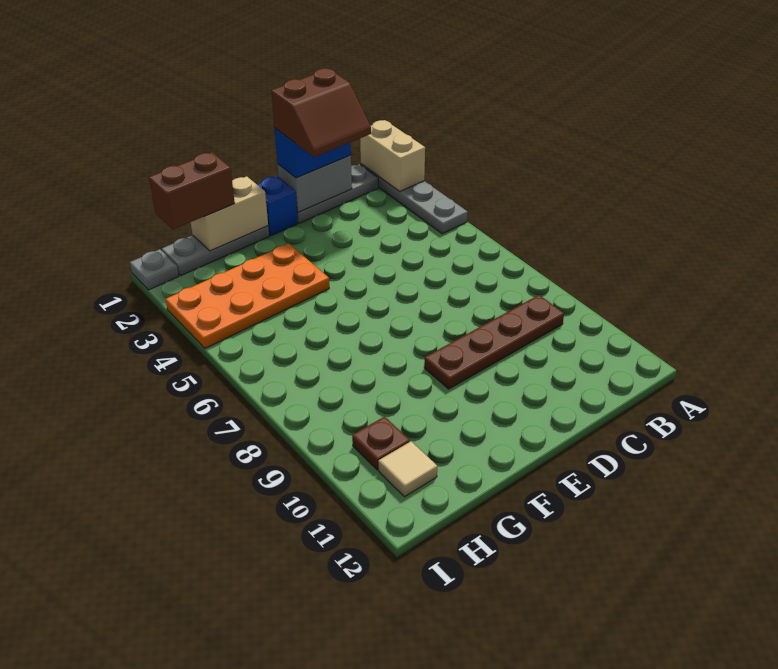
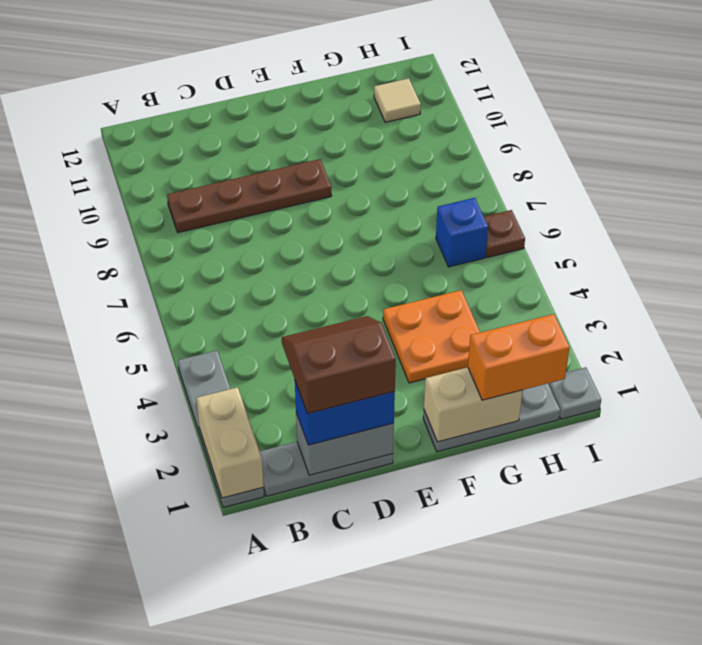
blue brick E1 level 1 -> blue brick H6 level 1
orange plate F3:I4 level 1 -> orange plate F3:G4 level 1
brown brick G1:H1 level 3 -> orange brick G1:H1 level 3
brown plate H10 level 1 -> brown plate I6 level 1

